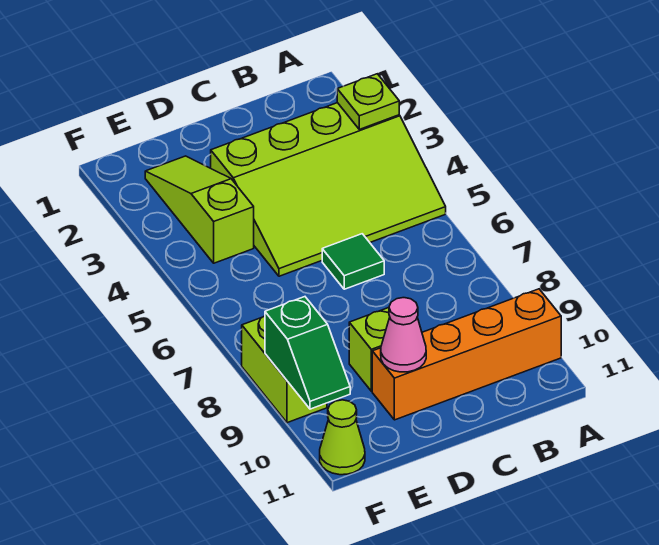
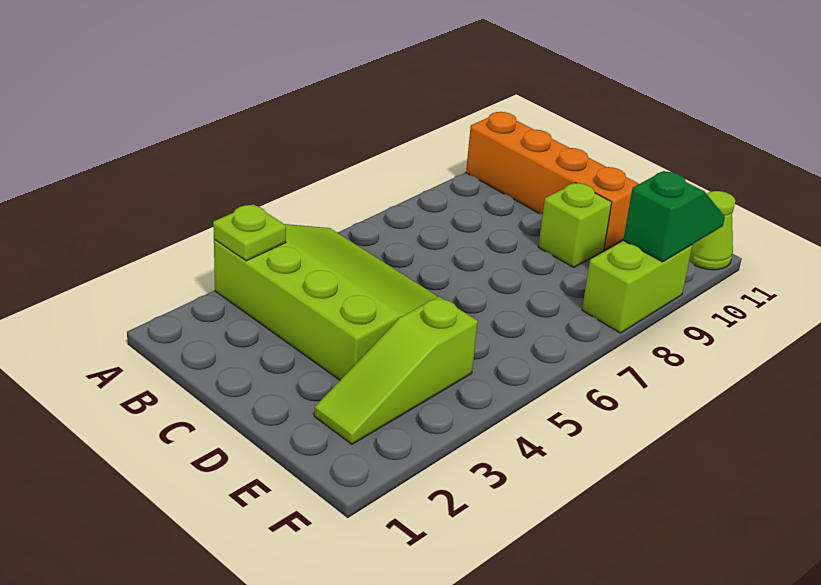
green tile C6 level 1 -> none
pink cone D10 level 2 -> none

